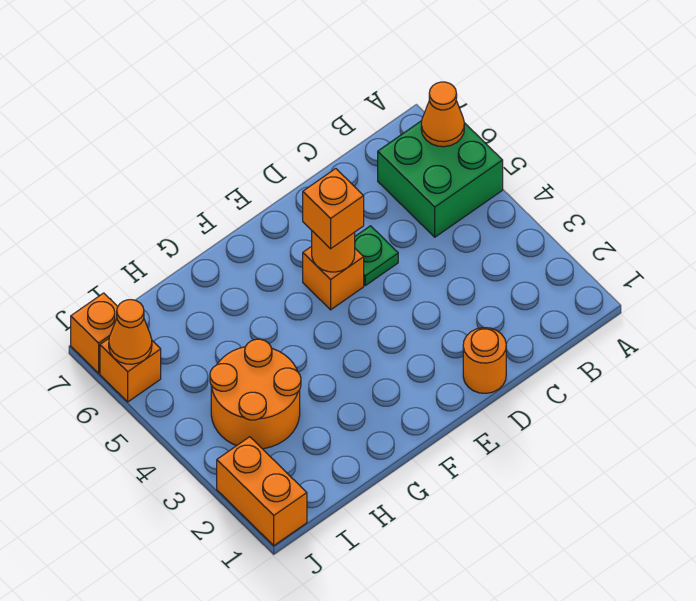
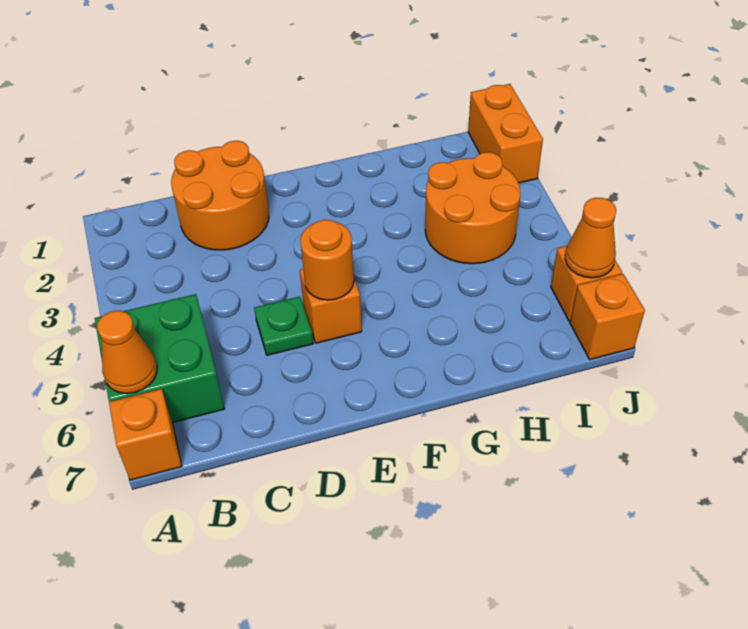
orange round brick D1 level 1 -> orange round brick C1:D2 level 1
orange brick E5 level 3 -> orange brick A7 level 1

